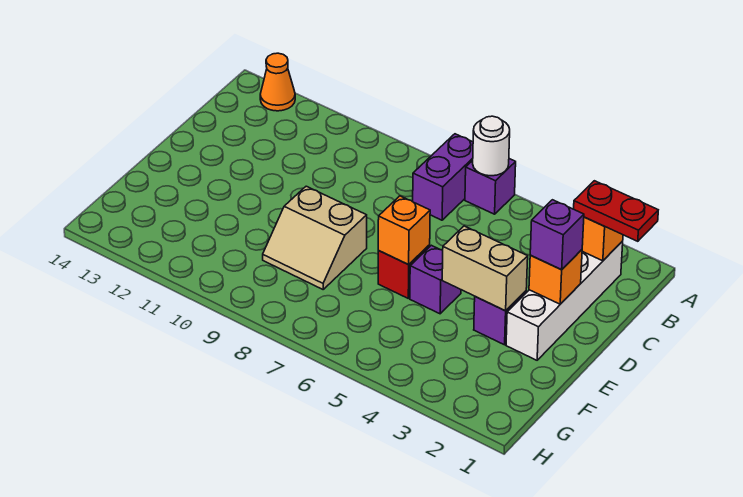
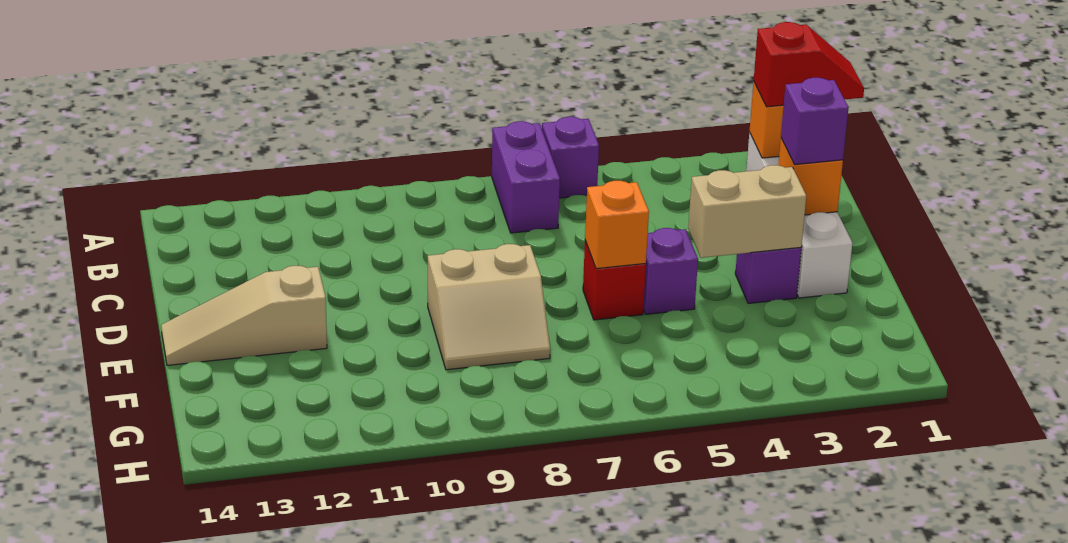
white round brick A6 level 2 -> none
orange cone A13 level 1 -> none
red plate B1:B2 level 3 -> red slope B1:B2 level 3 top 2
none -> tan slope E12:E14 level 1 top 12

